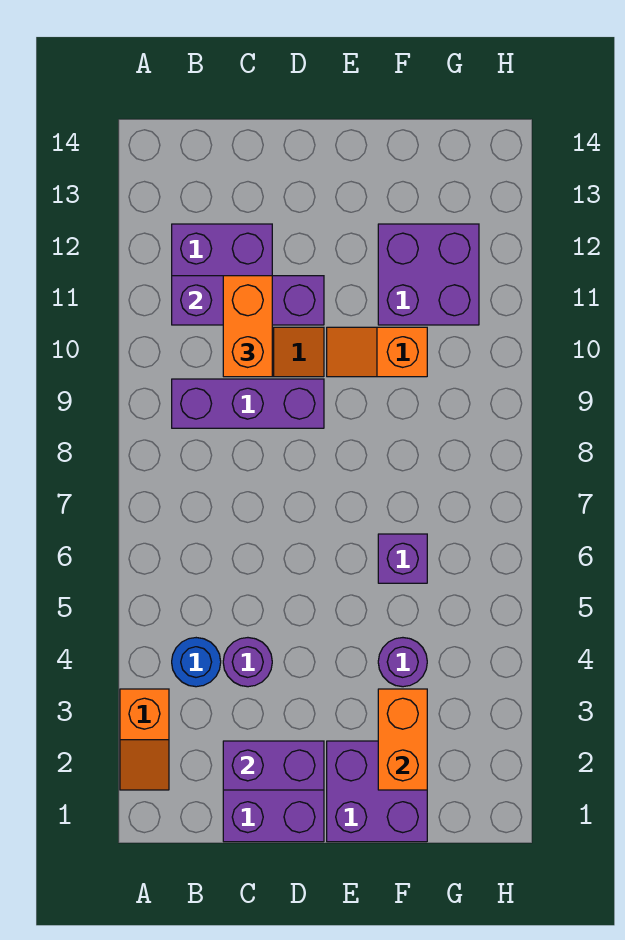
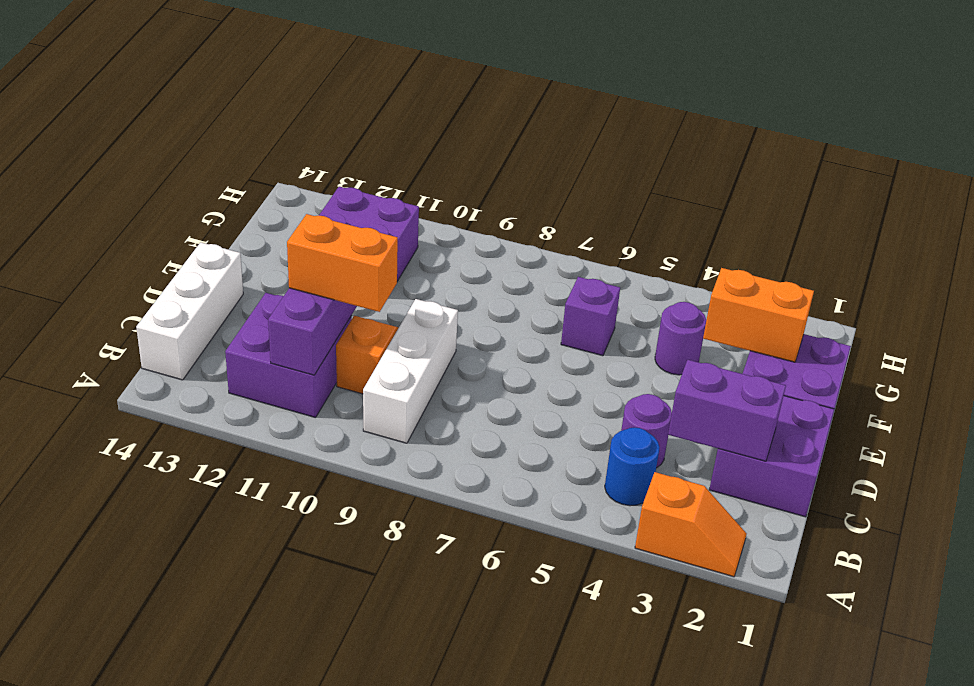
purple brick B9:D9 level 1 -> white brick B9:D9 level 1
none -> white brick B14:D14 level 1
purple brick C2:D2 level 2 -> purple brick C2:C3 level 2
orange slope E10:F10 level 1 top F -> none

